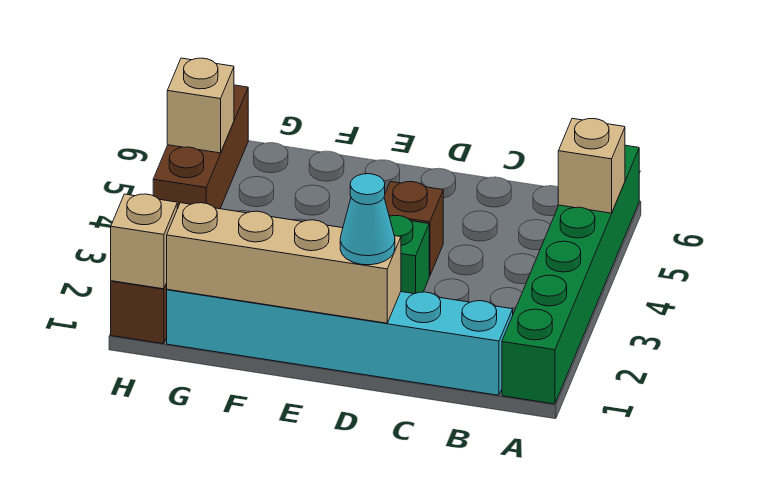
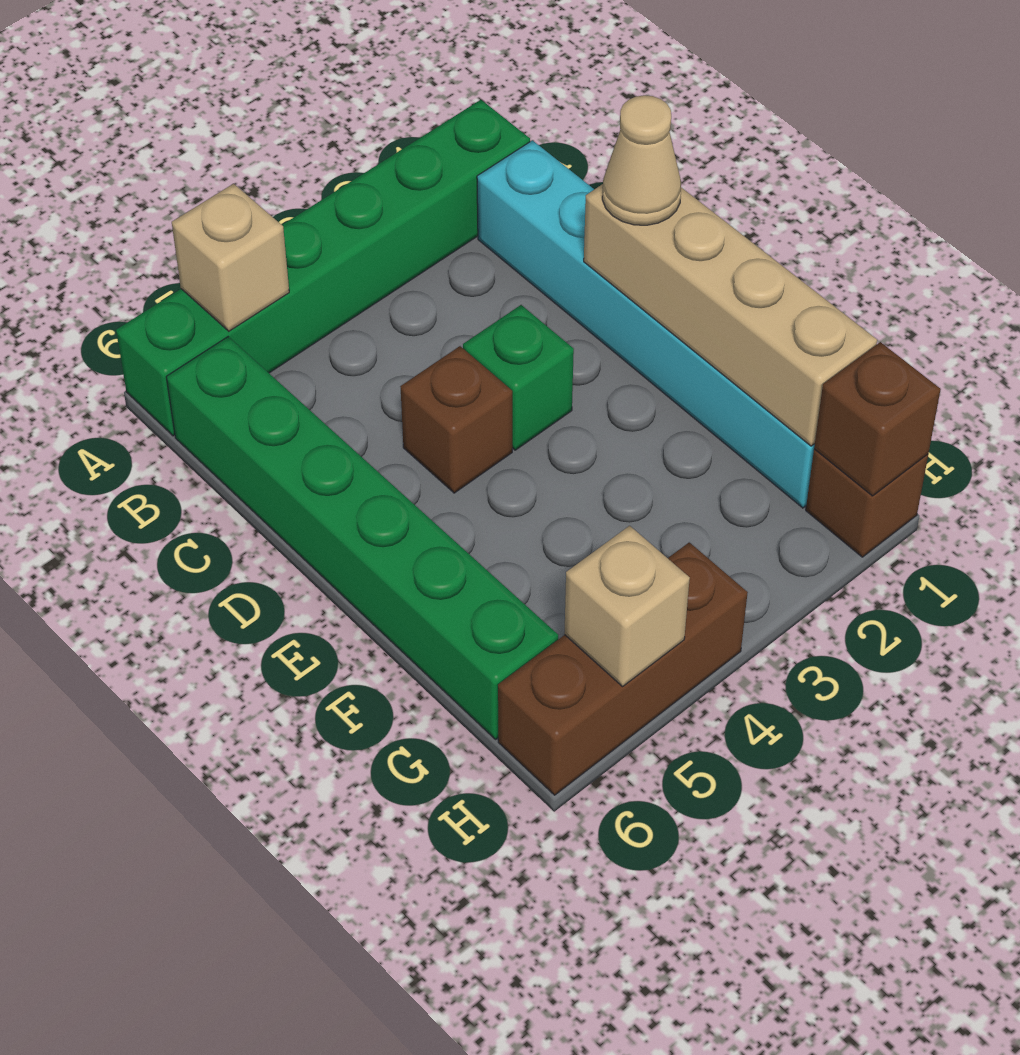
none -> green brick B6:G6 level 1
cyan cone D1 level 3 -> tan cone D1 level 3
tan brick H1 level 2 -> brown brick H1 level 2

